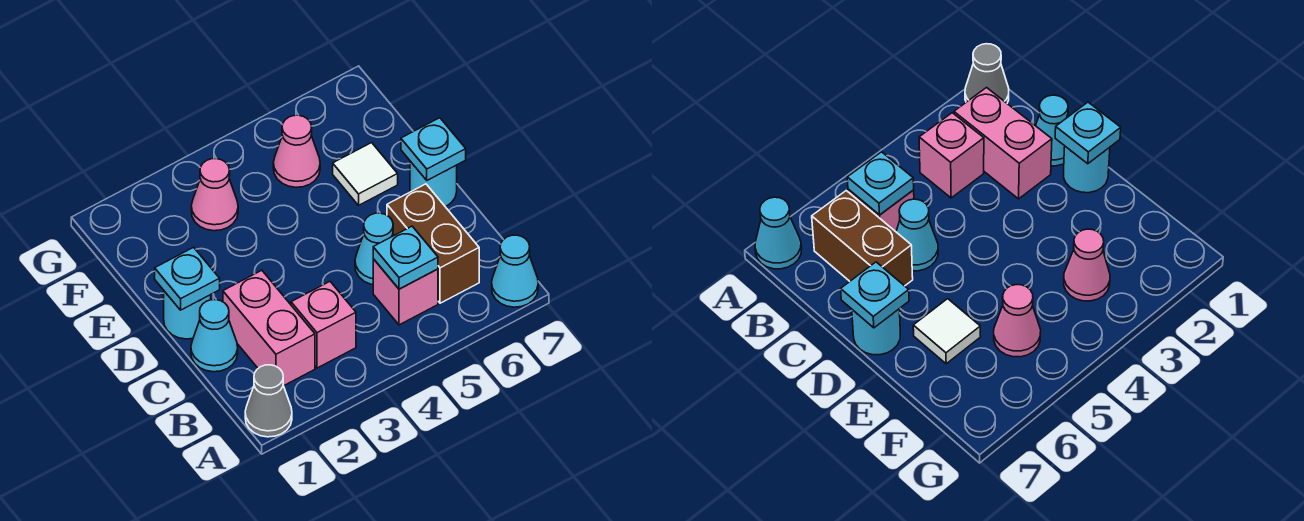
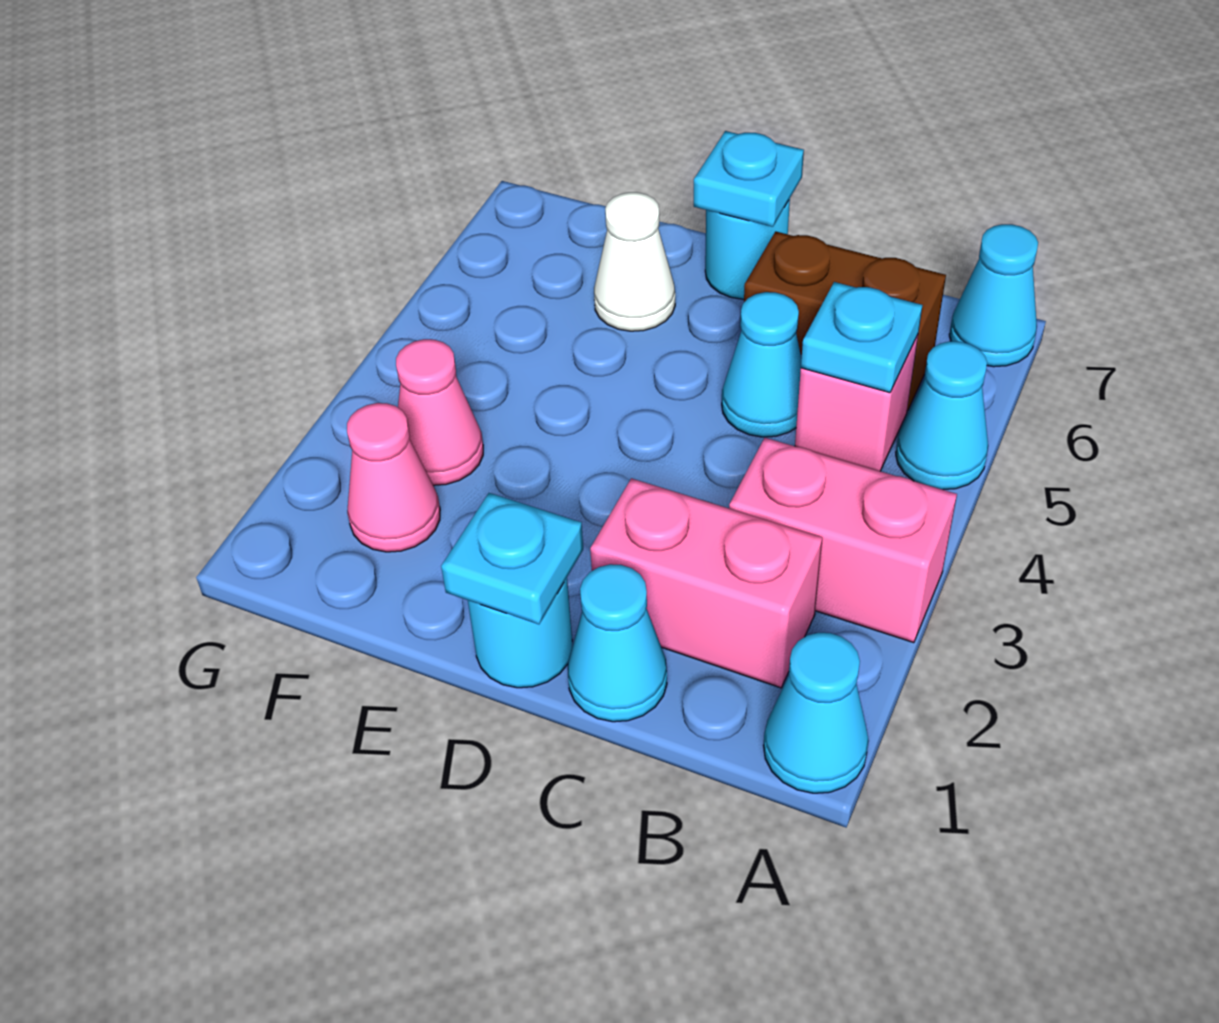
grey cone A1 level 1 -> cyan cone A1 level 1
none -> cyan cone A5 level 1
pink brick B3 level 1 -> pink brick A3:B3 level 1
white tile E6 level 1 -> white cone E6 level 1
pink cone F5 level 1 -> pink cone F2 level 1

